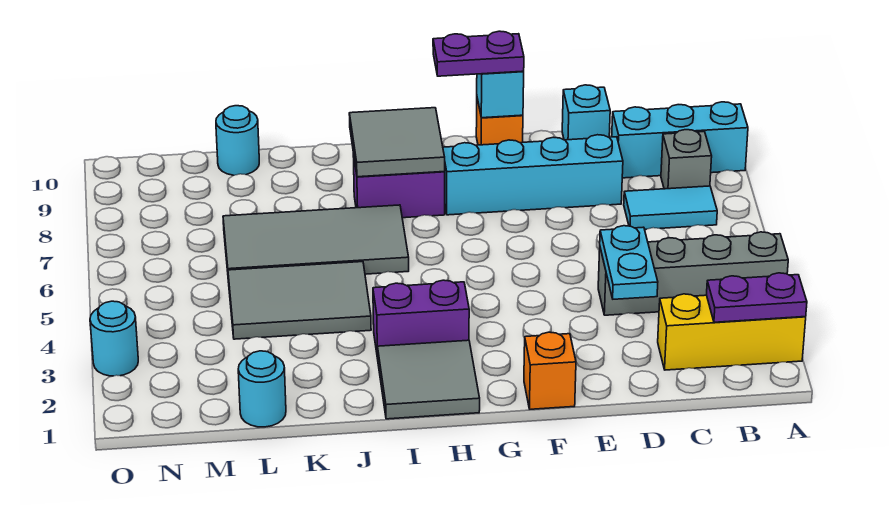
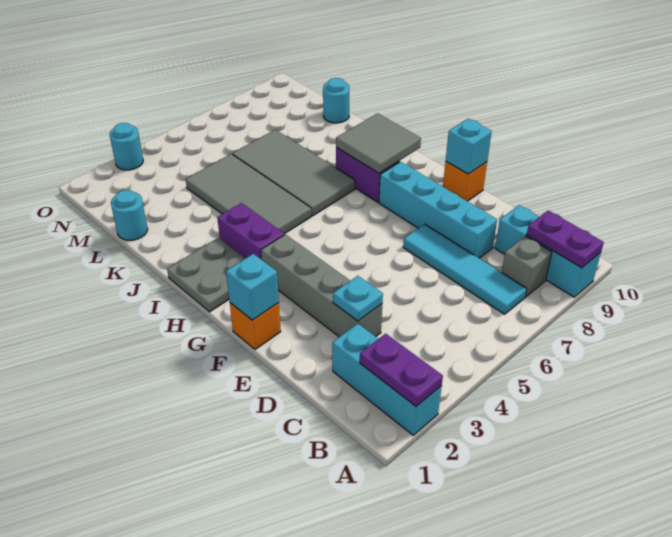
yellow brick A2:C2 level 1 -> cyan brick A2:C2 level 1
grey brick A4:D4 level 1 -> grey brick D3:G3 level 1
cyan tile B7:C7 level 1 -> cyan tile B7:E7 level 1
cyan plate D3:D4 level 2 -> cyan plate D3 level 2
cyan brick D10 level 1 -> cyan brick F1 level 2
purple plate F10:G10 level 3 -> purple plate A9:B9 level 2
grey tile H1:I2 level 1 -> grey plate H1:I2 level 1
grey tile J4:L5 level 1 -> grey tile I4:L5 level 1

